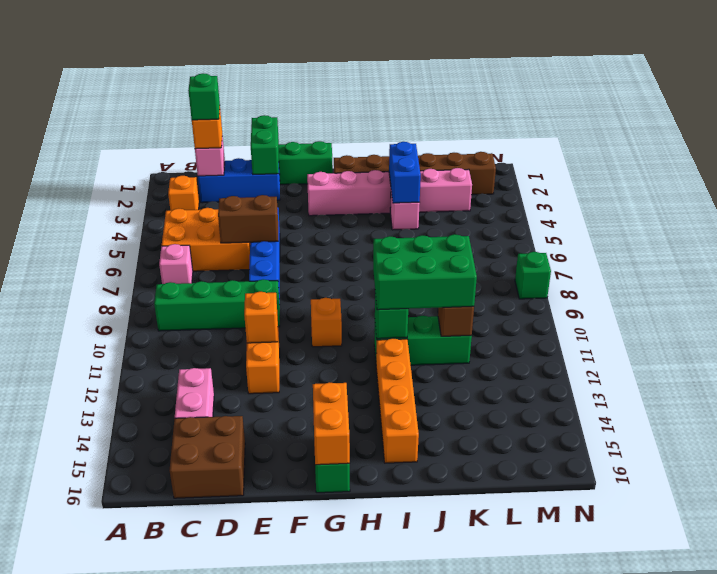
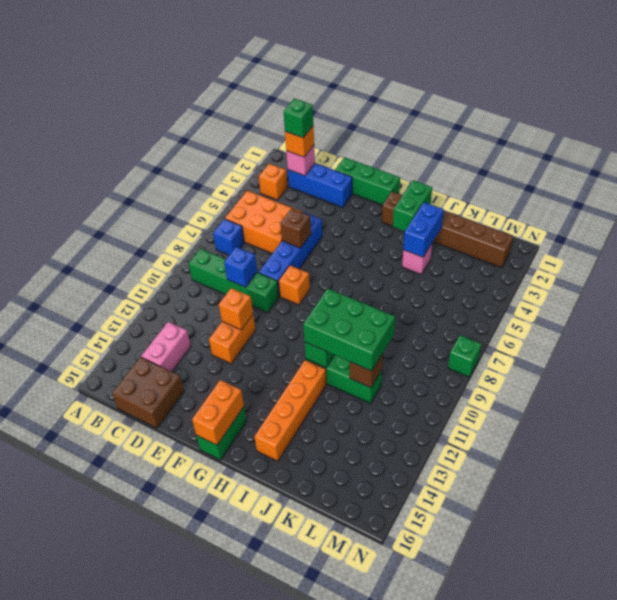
pink brick B7 level 1 -> blue brick B7 level 1
brown brick D6:E6 level 2 -> brown brick E6 level 2
none -> blue brick D9 level 2
green brick E1:E2 level 2 -> green brick I2:I3 level 2
pink brick G3:L3 level 1 -> none
orange brick G10 level 1 -> orange brick F8 level 1

